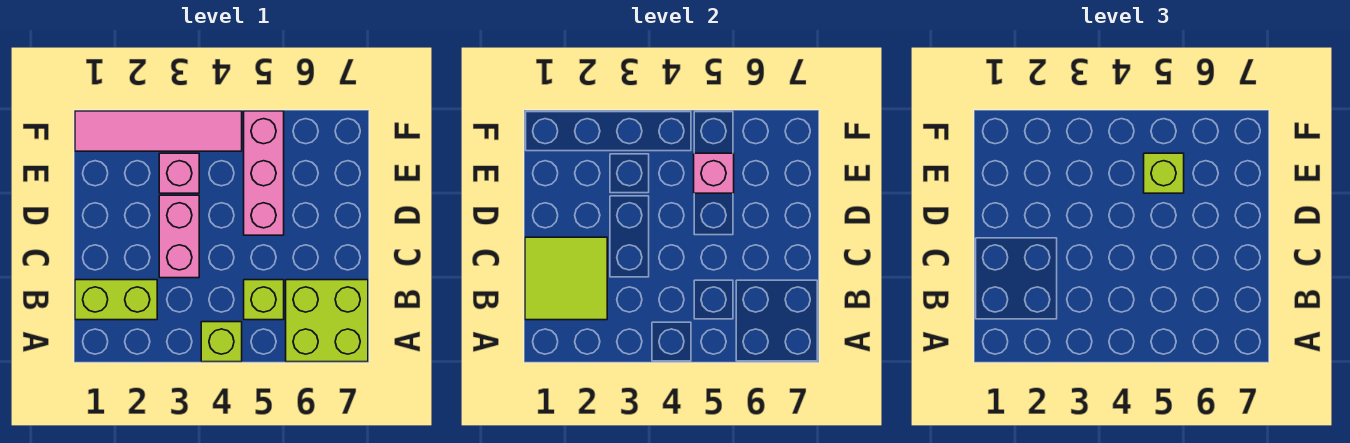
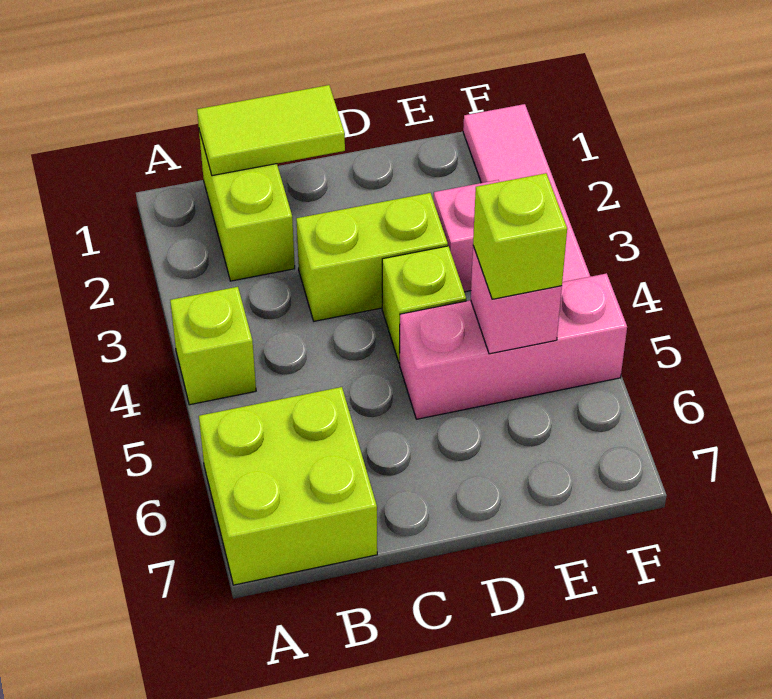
lime tile B1:C2 level 2 -> lime tile B1:C1 level 2
lime brick B5 level 1 -> lime brick D4 level 1
pink brick C3:D3 level 1 -> lime brick C3:D3 level 1

